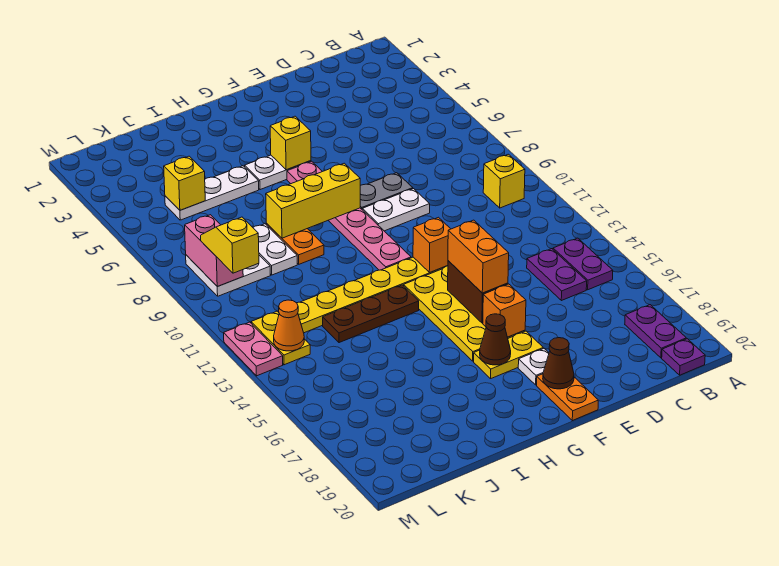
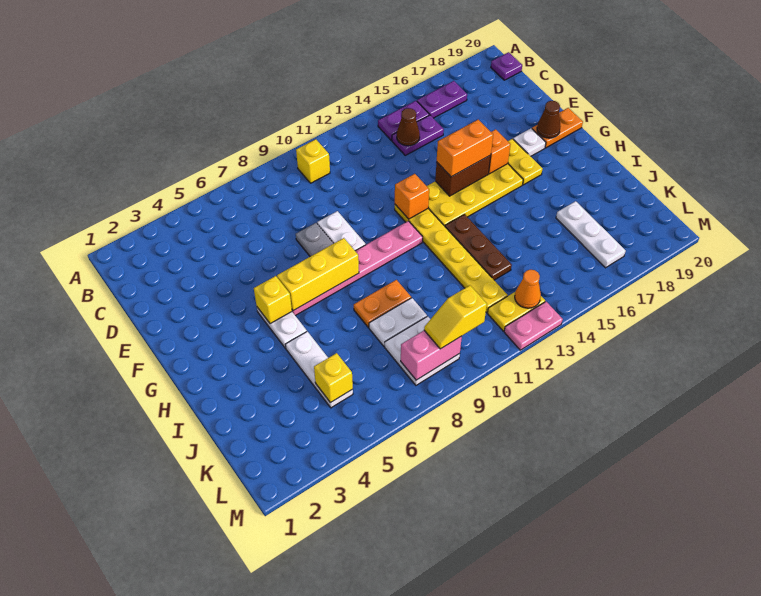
purple plate B18:B19 level 1 -> purple plate B16:B17 level 1
yellow brick G8:I8 level 2 -> yellow brick G6:G8 level 2
brown cone G17 level 2 -> brown cone C14 level 2
none -> white plate J17:L17 level 1

